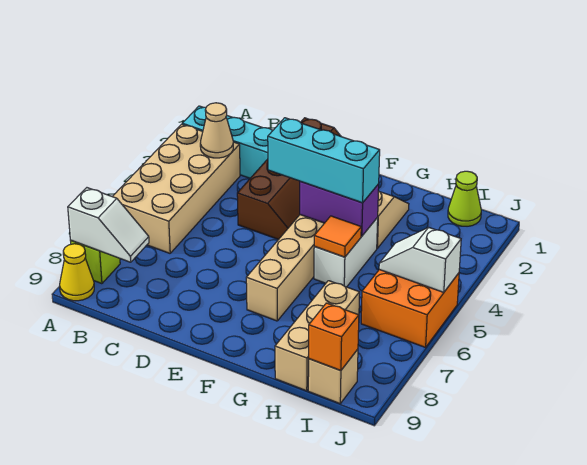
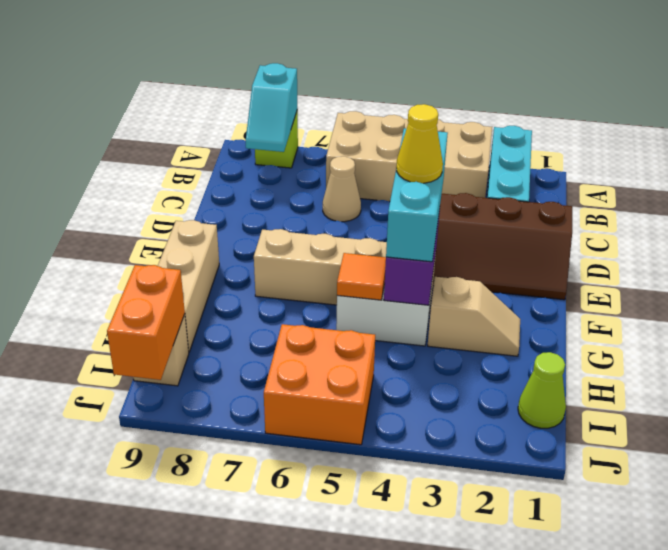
white slope A8:B8 level 2 top A -> cyan slope A8:B8 level 2 top A
yellow cone A9 level 1 -> yellow cone F4 level 4
tan cone B3 level 2 -> tan cone C6 level 1
tan brick H7:H9 level 1 -> tan brick F9:H9 level 1
white slope I5:J5 level 2 top J -> none
orange brick I9 level 2 -> orange brick I9:J9 level 2

